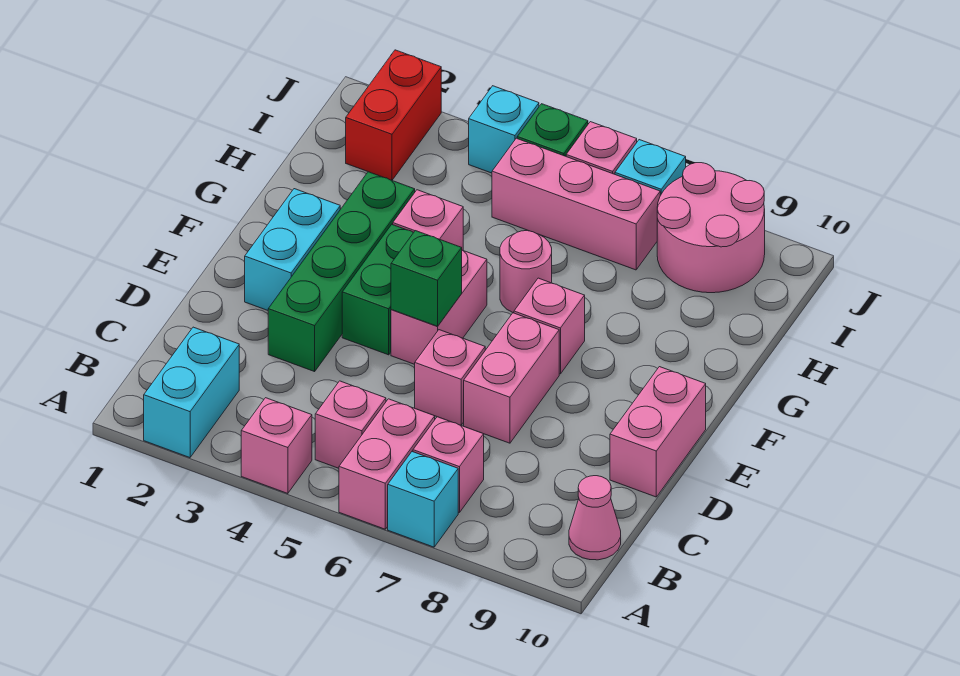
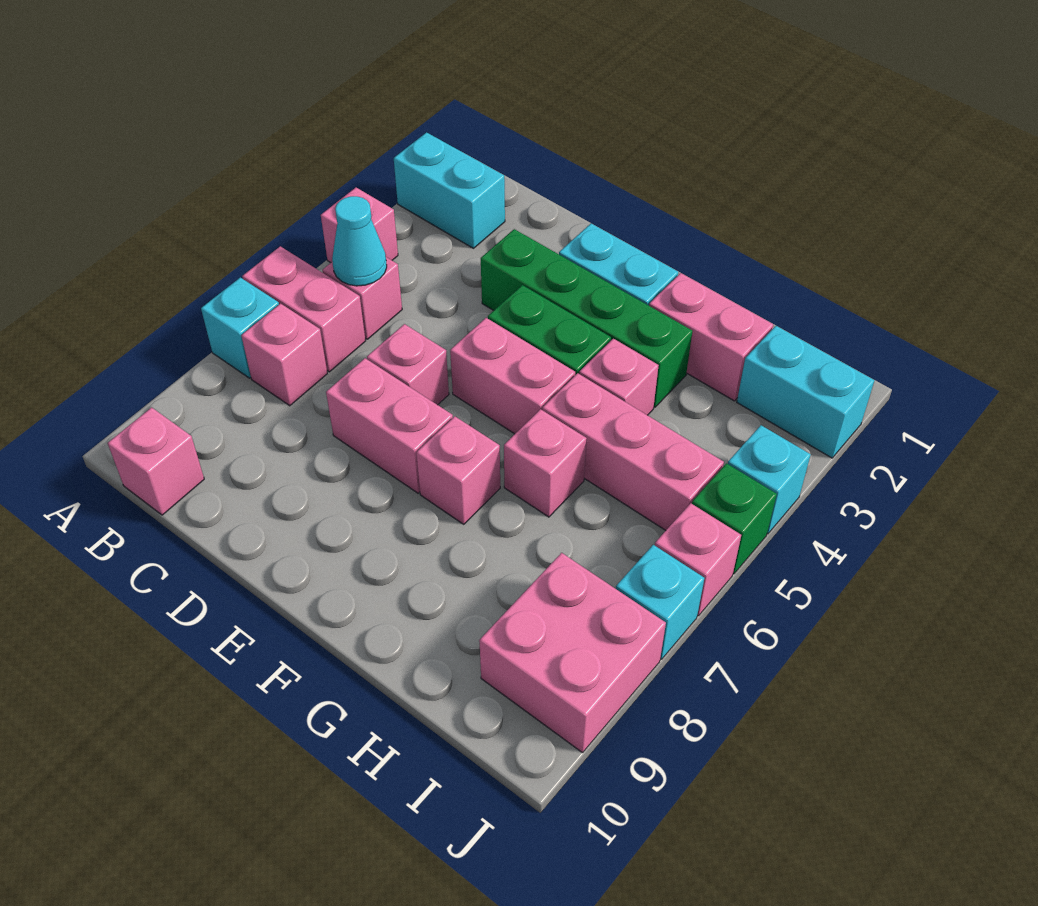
none -> cyan cone B5 level 2
pink cone B10 level 1 -> pink brick B10 level 1
pink brick D10:E10 level 1 -> pink brick G2:H2 level 1
green brick E5 level 2 -> none
pink round brick G6 level 1 -> pink brick G6 level 1
red brick I2:J2 level 1 -> cyan brick I2:J2 level 1
pink brick I5:I7 level 1 -> pink brick G5:I5 level 1
pink round brick I8:J9 level 1 -> pink brick I8:J9 level 1

